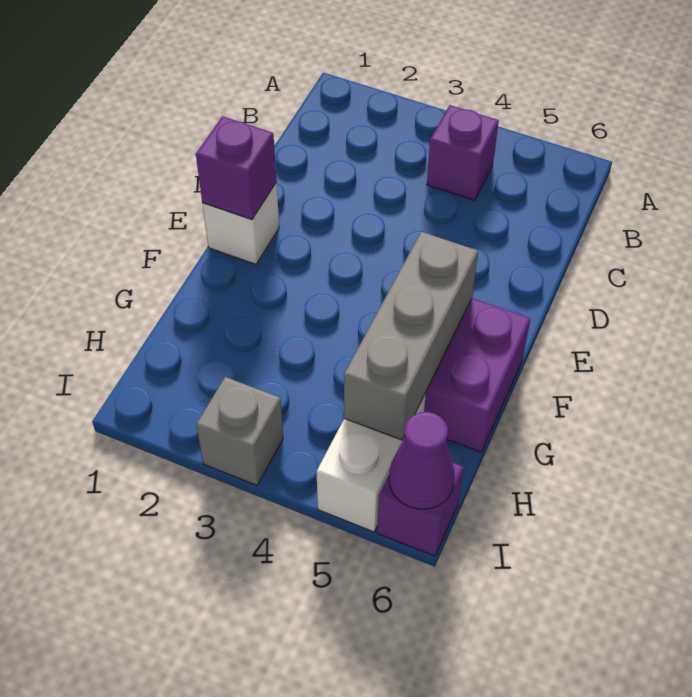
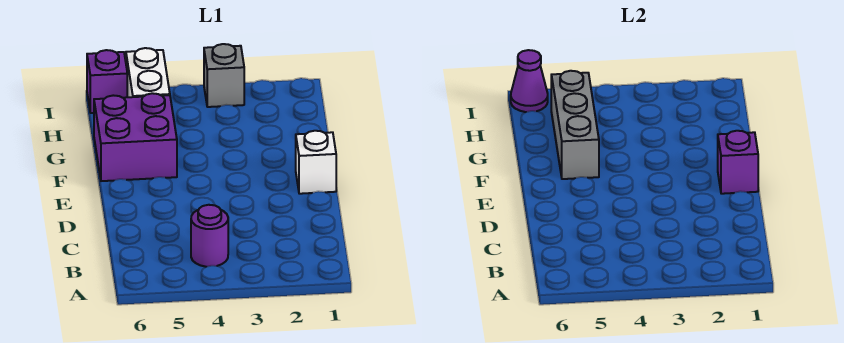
purple brick B4 level 1 -> purple round brick B4 level 1

